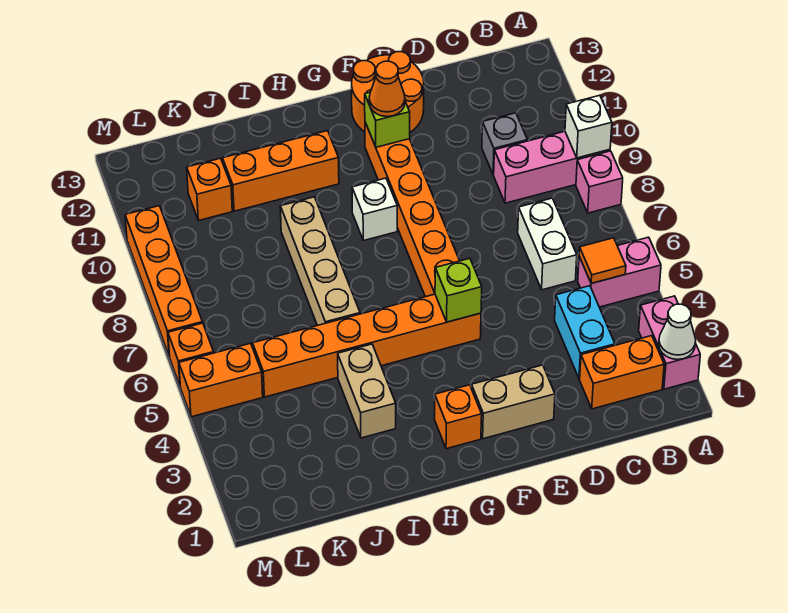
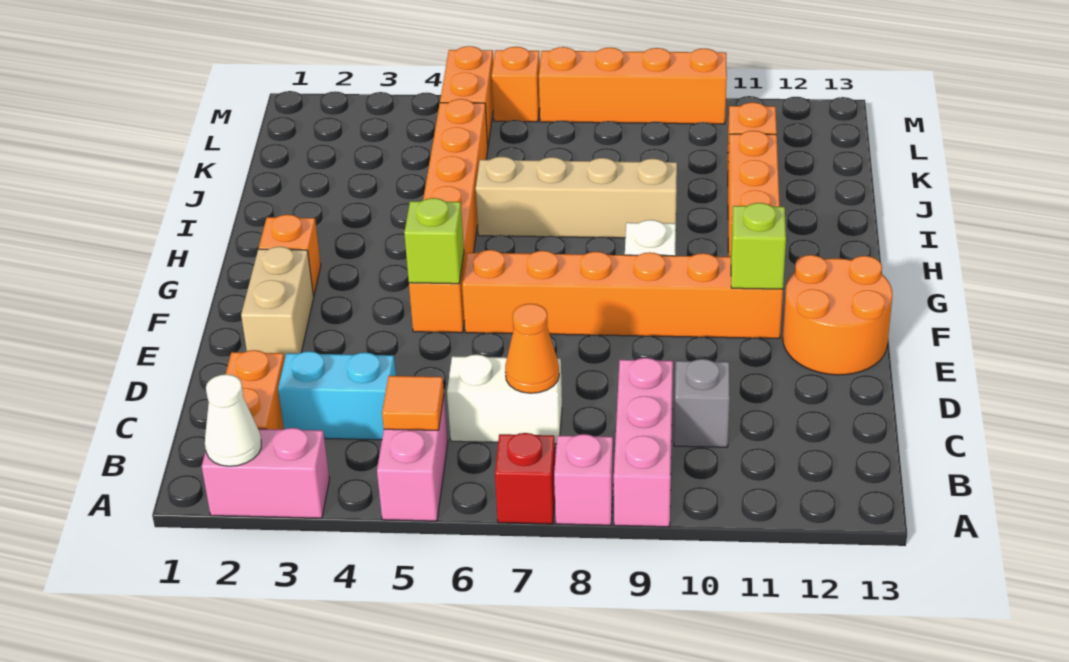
none -> red brick A7 level 1
white brick A9 level 2 -> none
orange cone F11 level 3 -> orange cone C7 level 2
tan brick I3:I4 level 1 -> none

